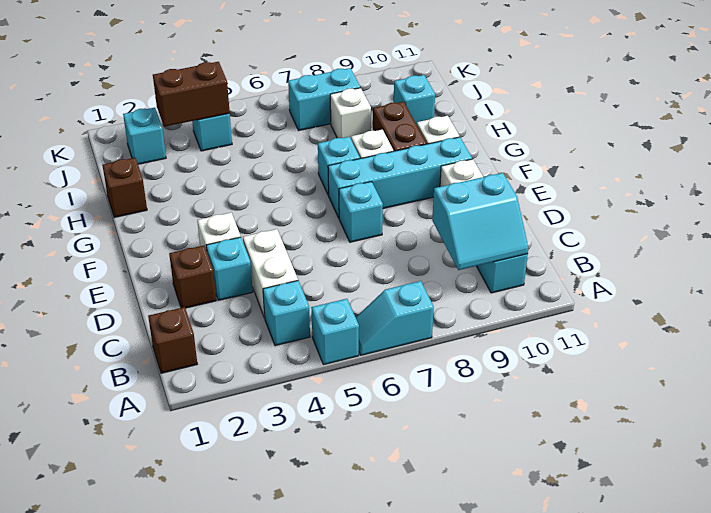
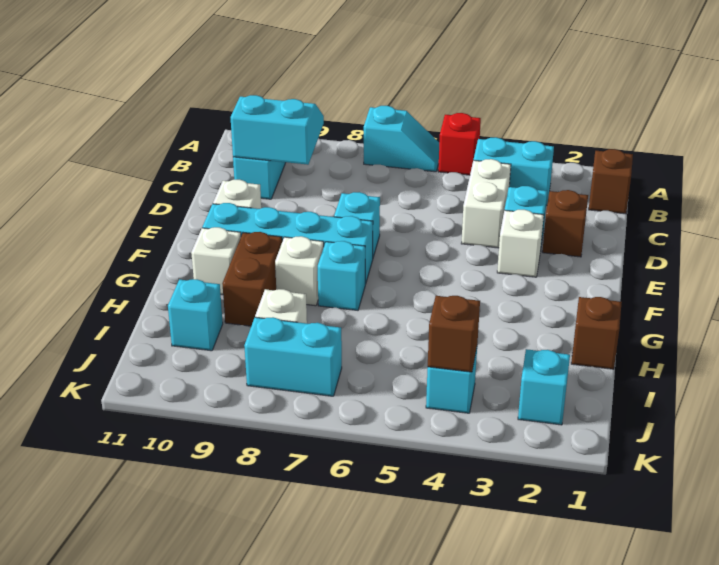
cyan brick A5 level 1 -> red brick A5 level 1
cyan brick B4 level 1 -> cyan brick B3:B4 level 1
brown brick J3:J4 level 2 -> brown brick J4 level 2

